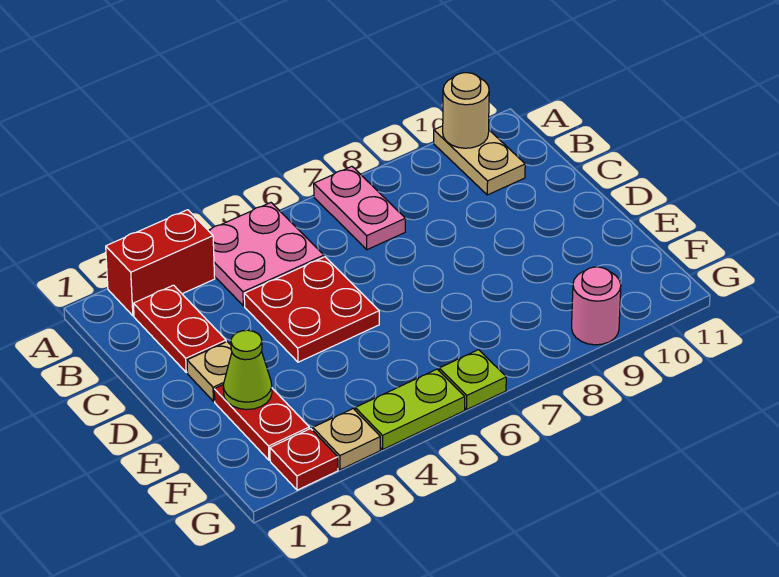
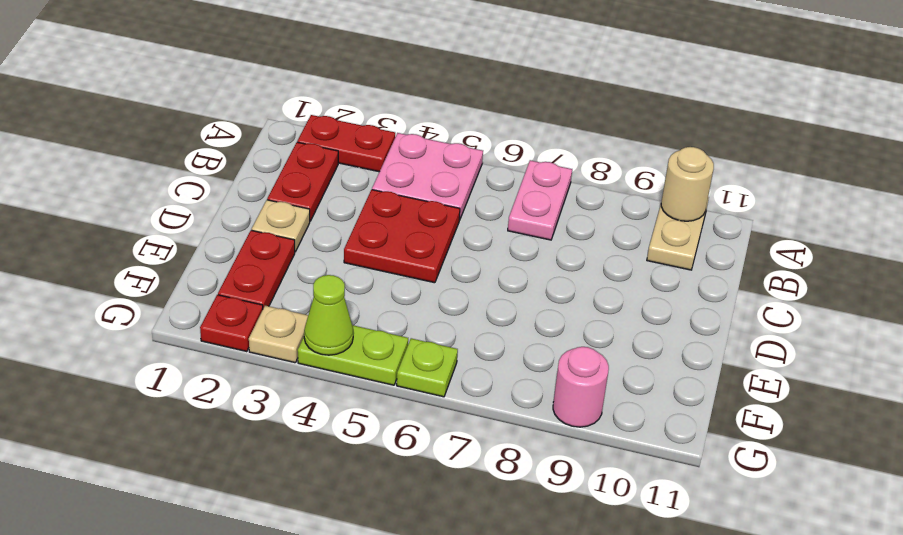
red brick A2:A3 level 1 -> red plate A2:A3 level 1
lime cone E2 level 2 -> lime cone G4 level 2

